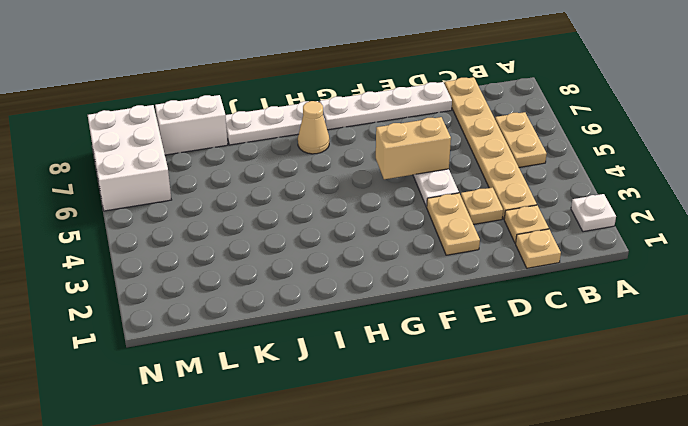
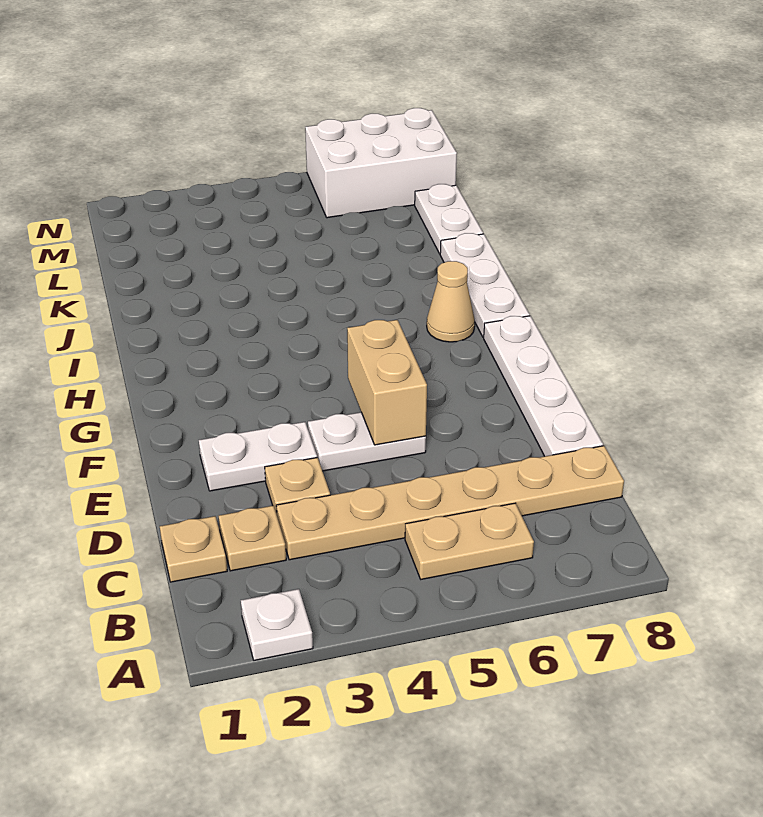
tan plate E2:E3 level 1 -> white plate E2:E3 level 1
white brick K8:L8 level 1 -> white plate K8:L8 level 1

